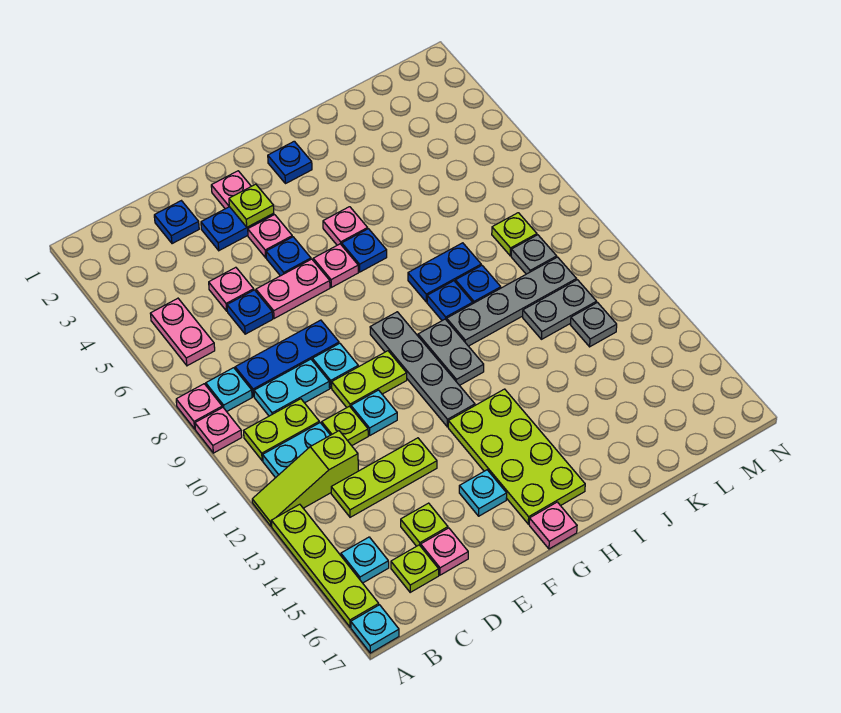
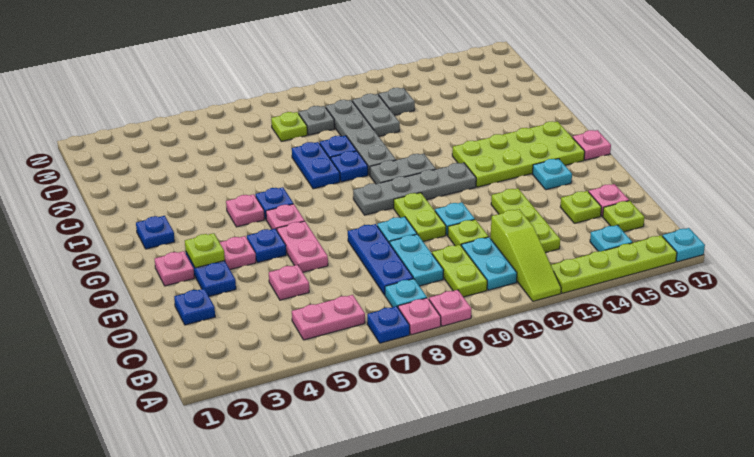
blue plate D6 level 1 -> blue plate A7 level 1

